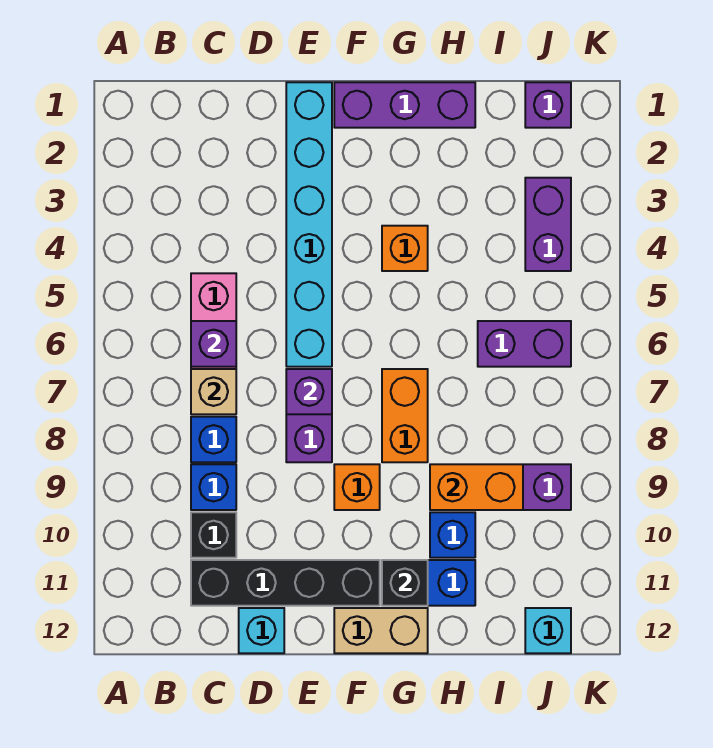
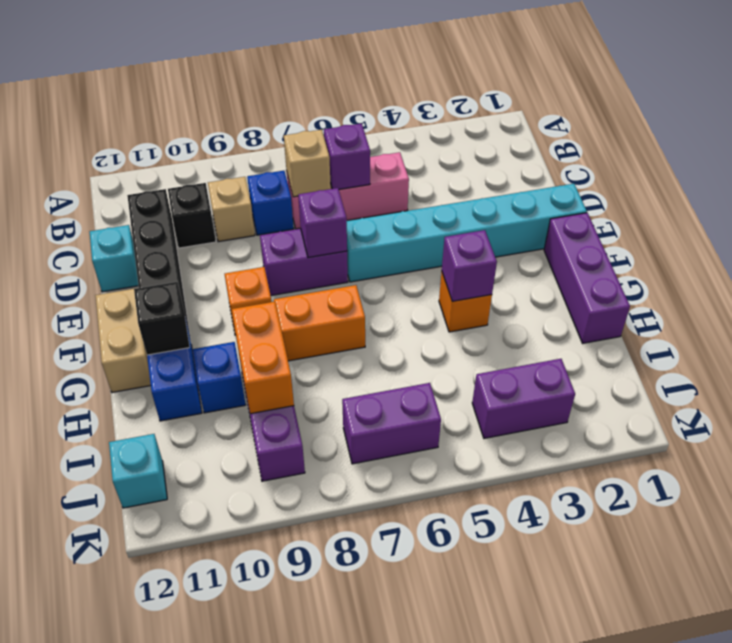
blue brick C9 level 1 -> tan brick C9 level 1
purple brick I6:J6 level 1 -> purple brick J6:J7 level 1
purple brick J1 level 1 -> purple brick G4 level 2

